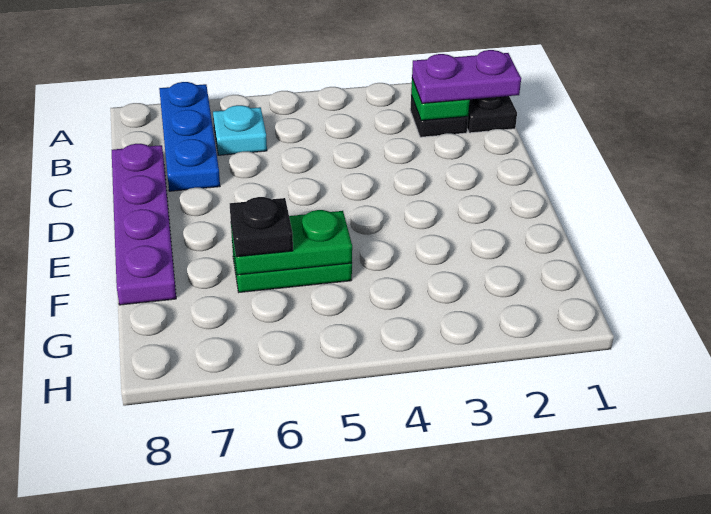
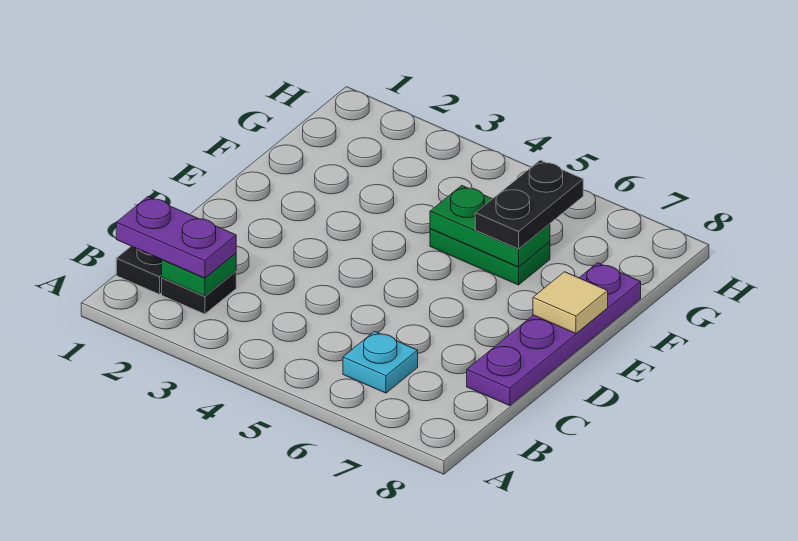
blue plate A7:C7 level 1 -> none
none -> tan tile E8 level 2
black plate F6 level 3 -> black plate F6:G6 level 3

